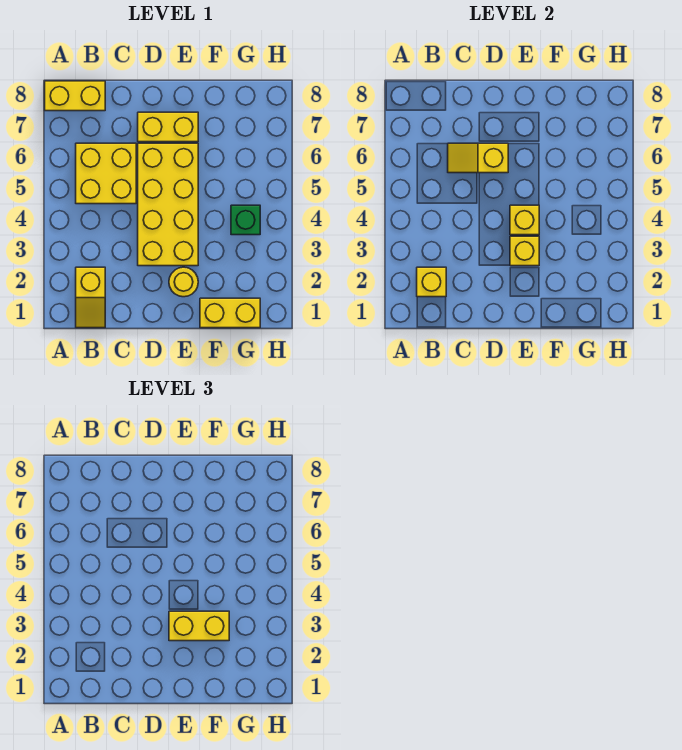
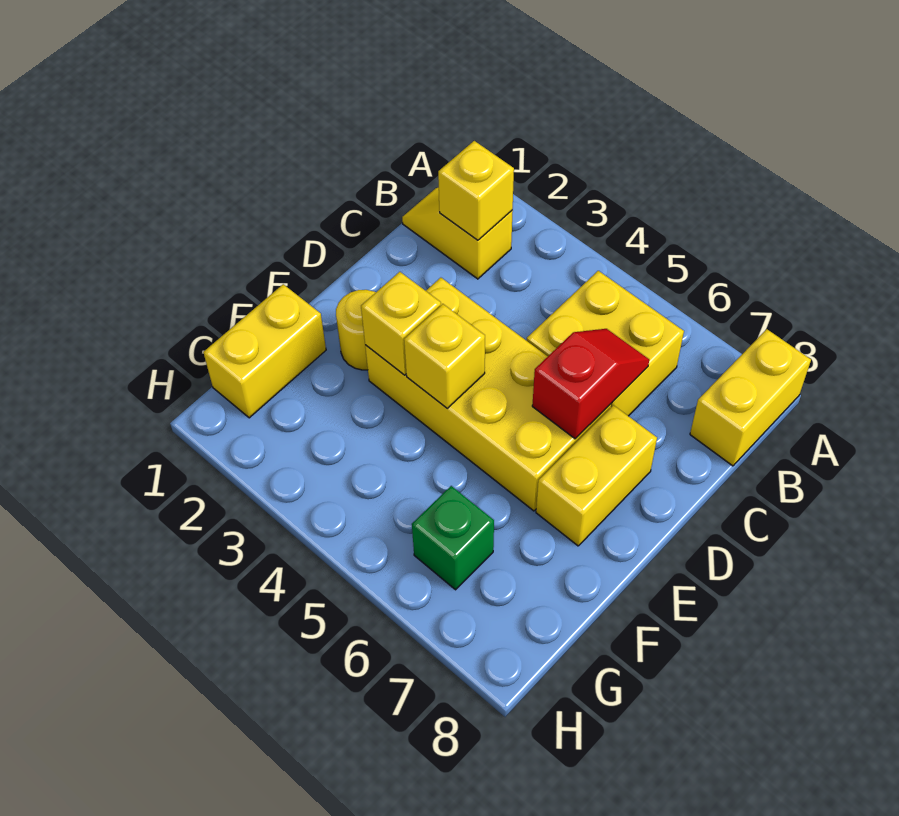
yellow slope C6:D6 level 2 top D -> red slope C6:D6 level 2 top D
yellow brick E3:F3 level 3 -> none
green brick G4 level 1 -> green brick G6 level 1

